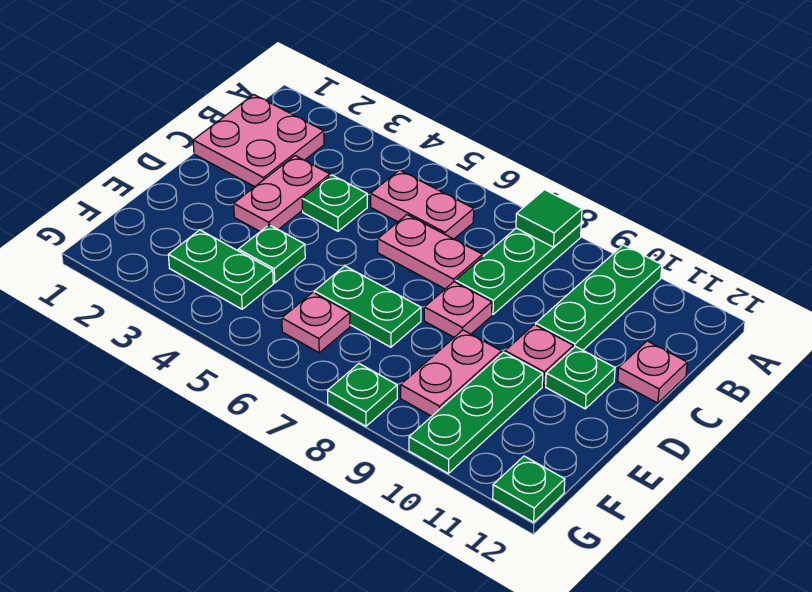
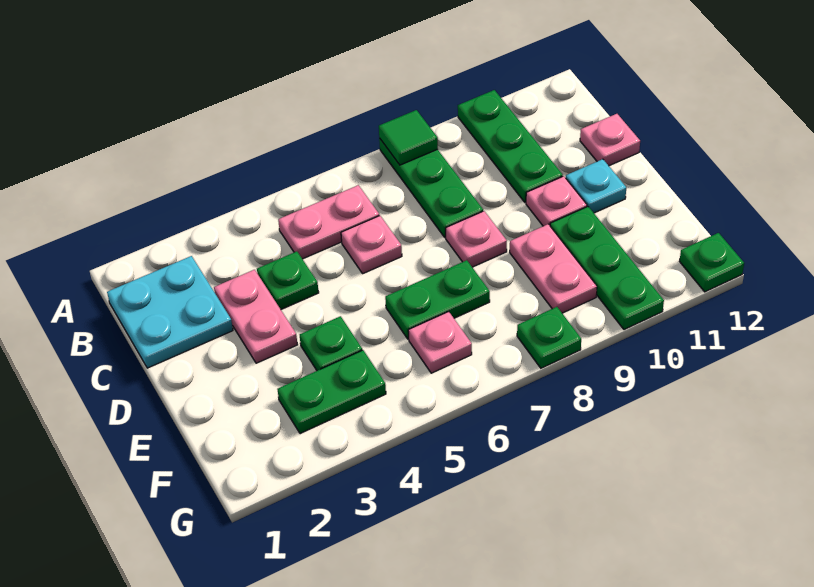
pink plate B1:C2 level 1 -> cyan plate B1:C2 level 1
pink plate C6:C7 level 1 -> pink plate C6 level 1
green plate D11 level 1 -> cyan plate D11 level 1

